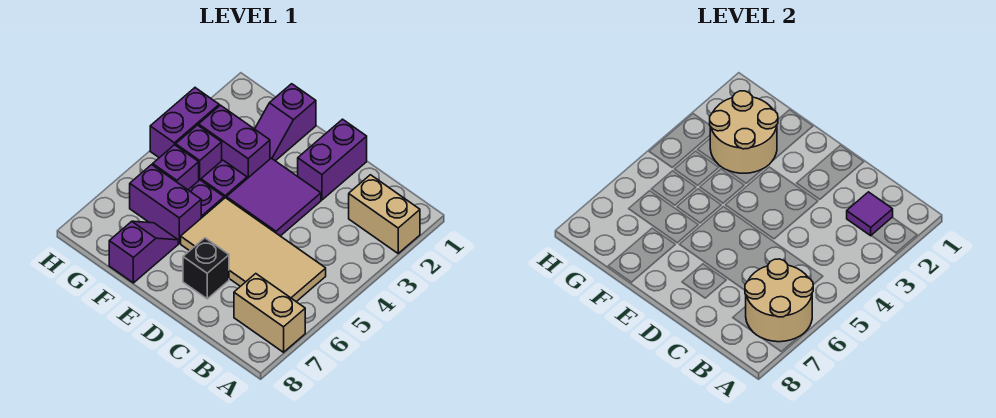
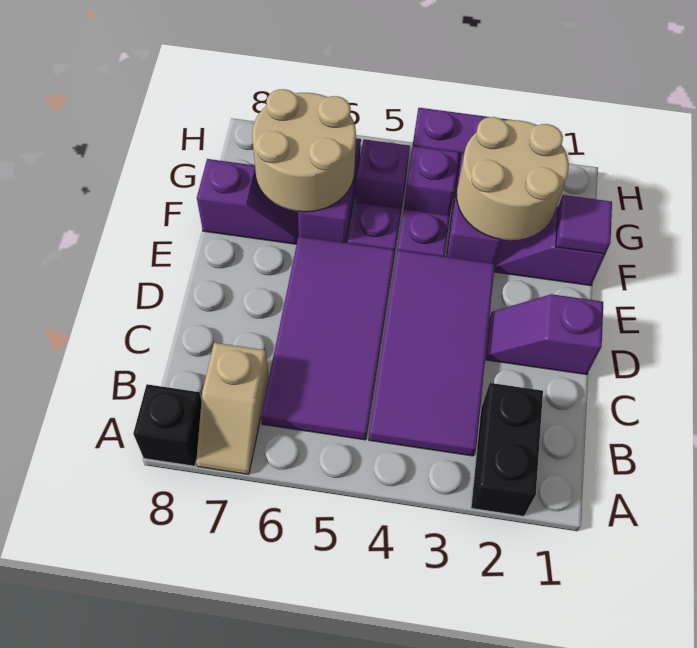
tan brick A2:B2 level 1 -> black brick A2:B2 level 1
tan round brick A6:B7 level 2 -> tan round brick F6:G7 level 2
tan brick A7:B7 level 1 -> tan slope A7:B7 level 1 top B
purple tile B2 level 2 -> purple tile F1 level 2
tan tile B5:E6 level 1 -> purple tile B5:E6 level 1
purple brick D1:D2 level 1 -> purple slope D1:D2 level 1 top 1
purple tile D3:E4 level 1 -> purple tile B3:E4 level 1
black brick D7 level 1 -> black brick A8 level 1

